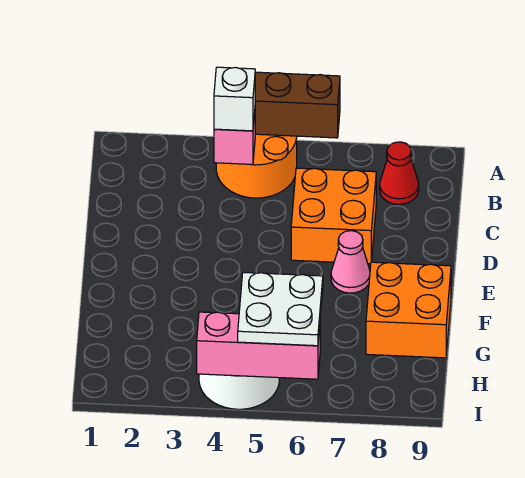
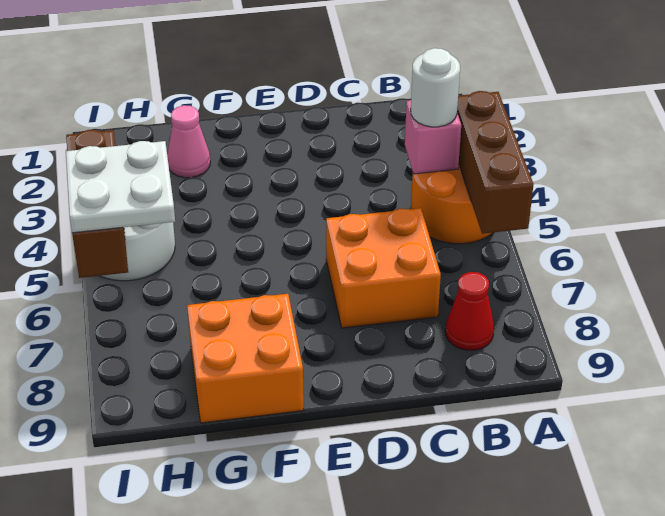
white brick B4 level 3 -> white round brick B4 level 3
pink cone E7 level 1 -> pink cone G2 level 1
pink brick I4:I6 level 2 -> brown brick I4:I6 level 2

